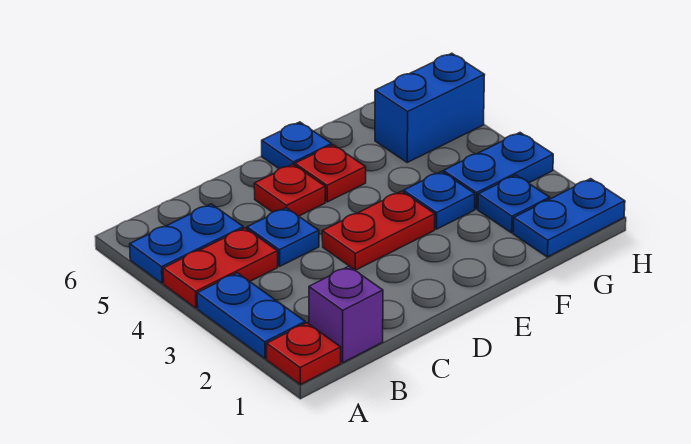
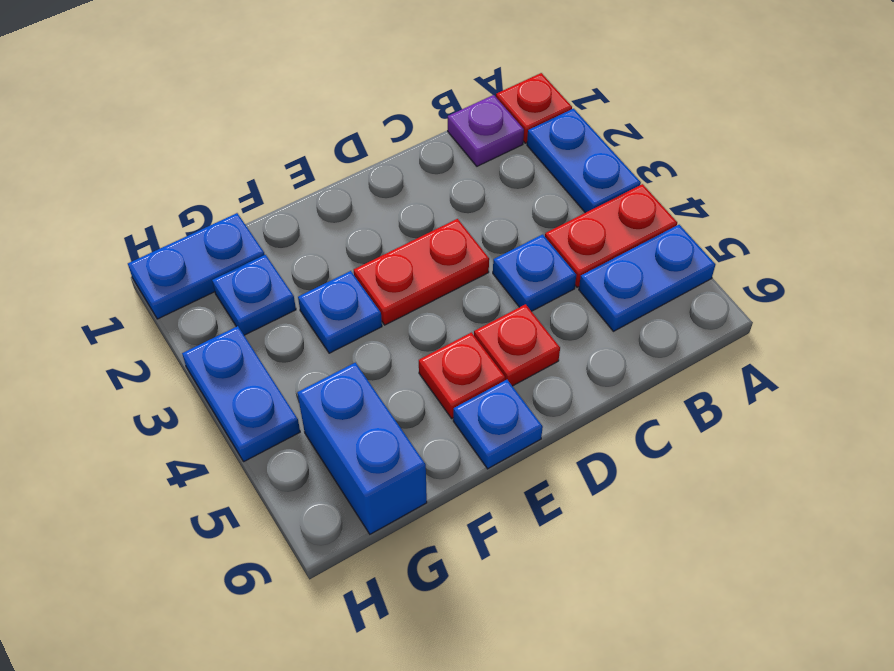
purple brick B1 level 1 -> purple plate B1 level 1
blue plate G3:H3 level 1 -> blue plate H3:H4 level 1
blue brick G5:H5 level 1 -> blue brick G5:G6 level 1

